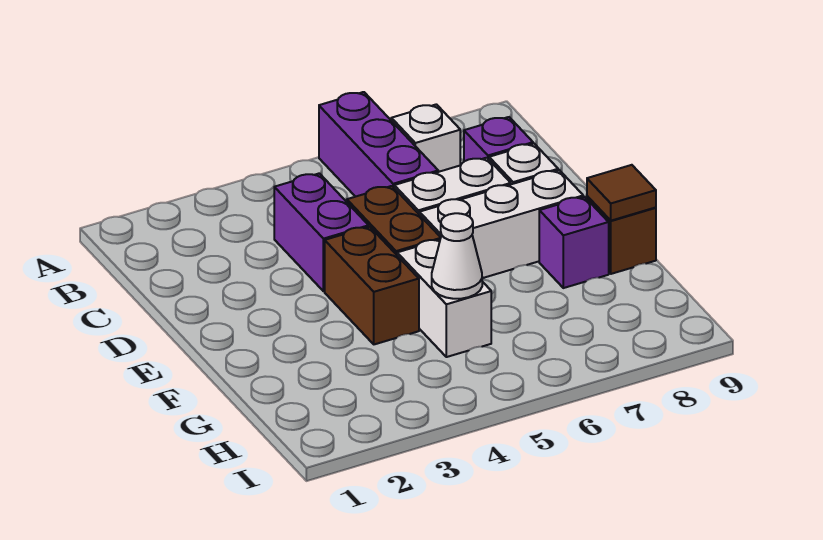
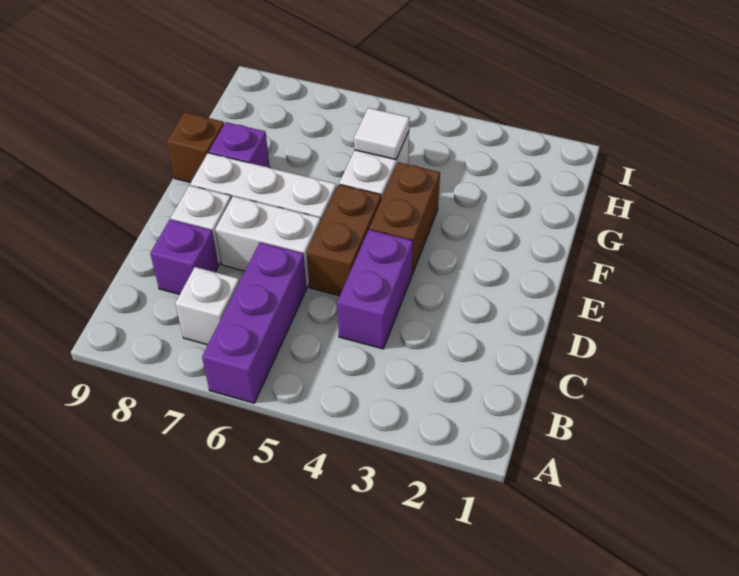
brown tile F9 level 2 -> none
white cone G5 level 2 -> white tile G5 level 2

